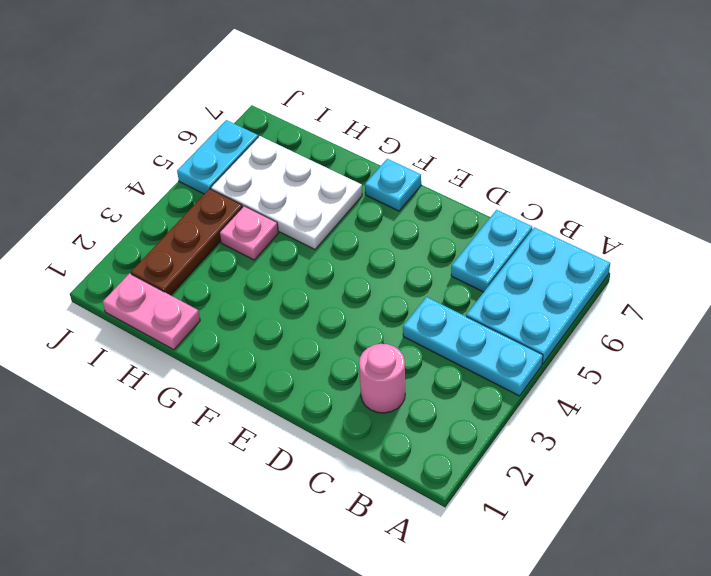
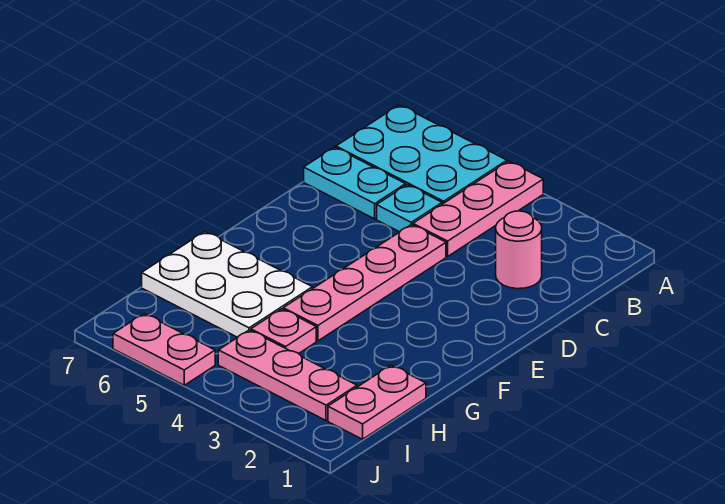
cyan plate A4:C4 level 1 -> pink plate A4:C4 level 1
none -> pink plate D4:G4 level 1
cyan plate F7 level 1 -> cyan plate C5 level 1
white plate G5:I6 level 1 -> white plate G5:H7 level 1
brown plate I2:I4 level 1 -> pink plate I2:I4 level 1
cyan plate J5:J6 level 1 -> pink plate J5:J6 level 1

